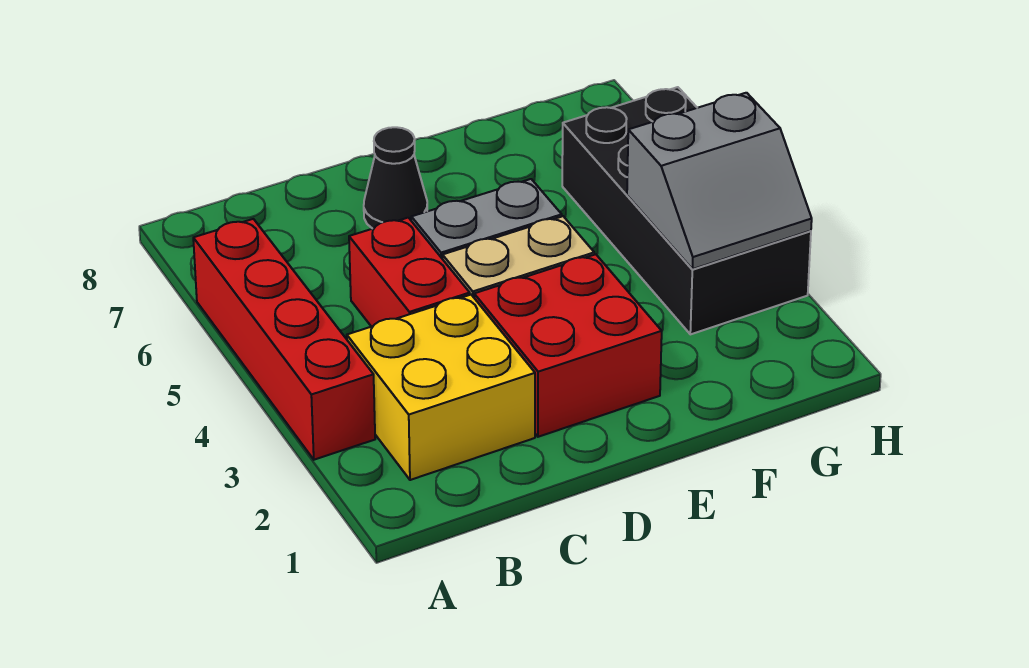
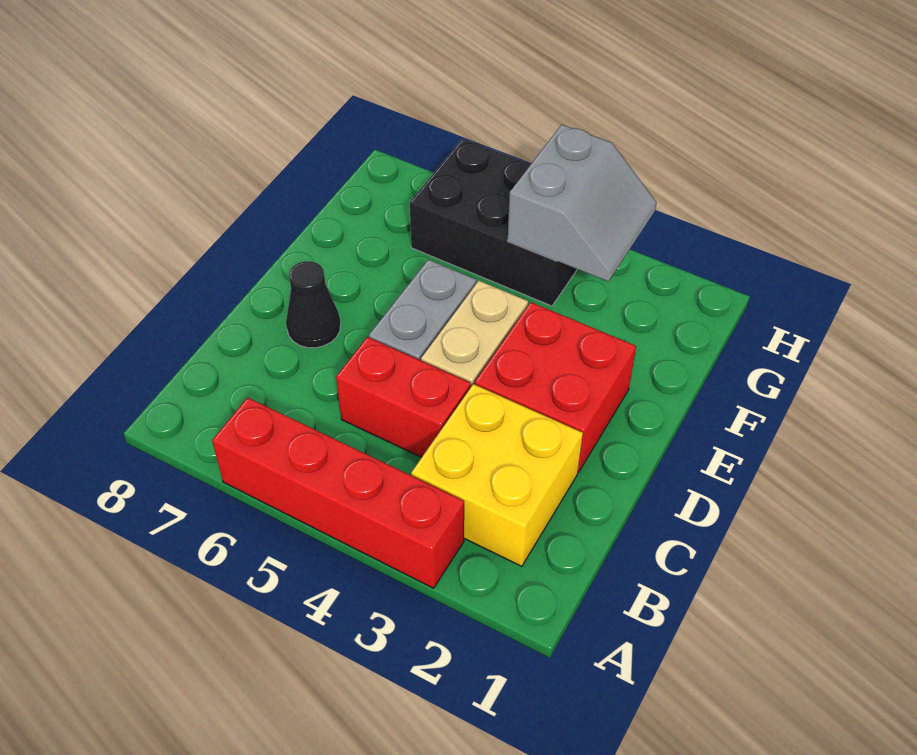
black brick G3:H6 level 1 -> black brick G4:H6 level 1

